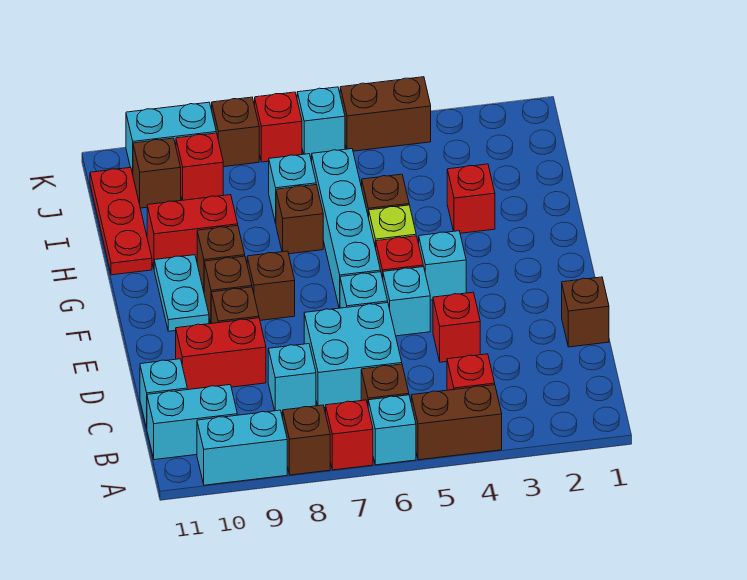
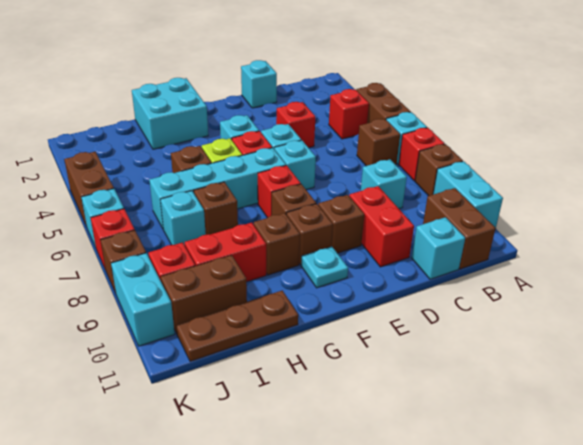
cyan brick B10:B11 level 1 -> brown brick B10:B11 level 1
cyan brick C6:D7 level 1 -> cyan brick G1:H2 level 1
brown brick D1 level 1 -> cyan brick D1 level 1
cyan plate F10:G10 level 1 -> cyan plate F10 level 1
red brick H3 level 1 -> red brick F7 level 1
red brick H9:H10 level 1 -> red brick H9:I9 level 1
red plate H11:J11 level 1 -> brown plate H11:J11 level 1
brown brick J10 level 1 -> brown brick I10:J10 level 1

